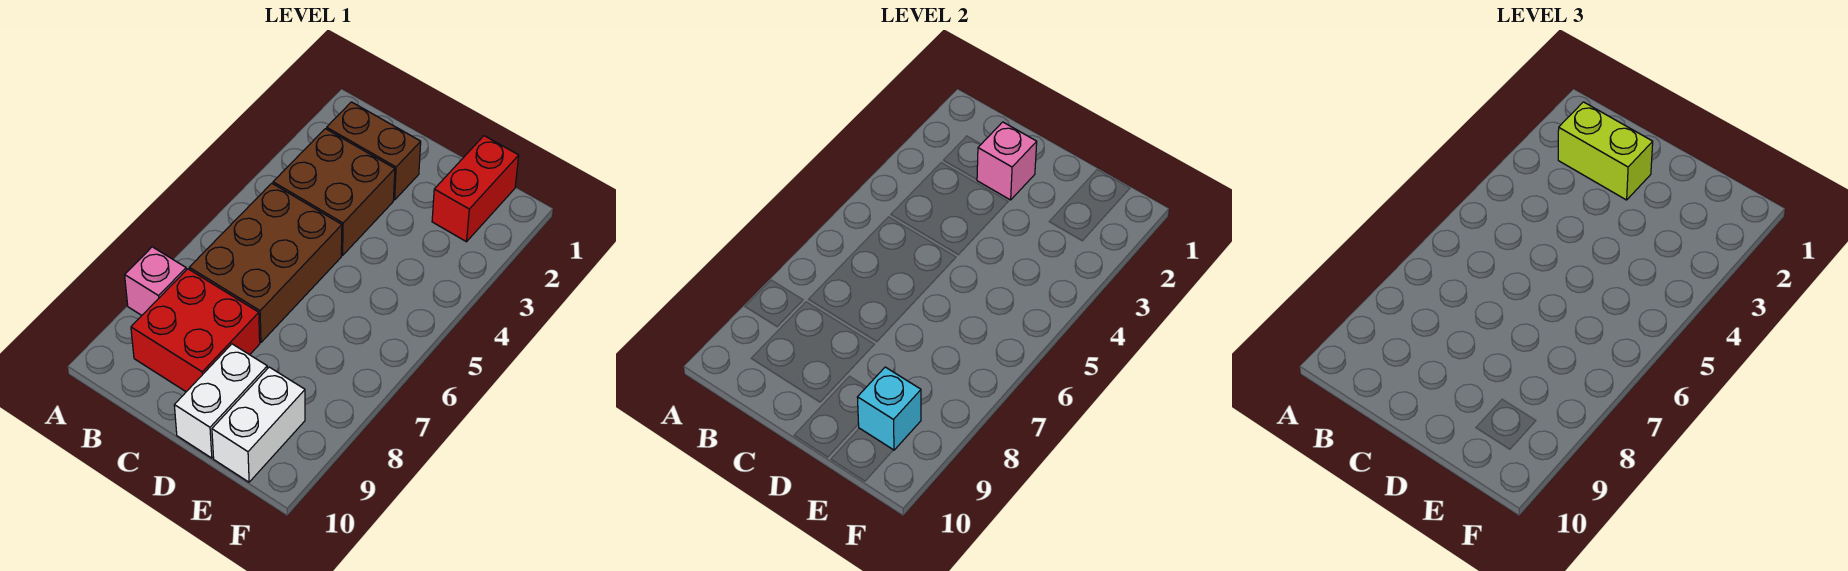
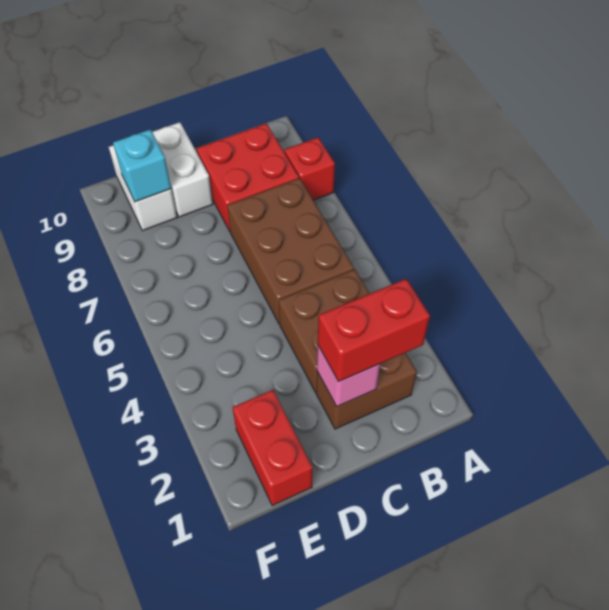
pink brick A8 level 1 -> red brick A8 level 1
lime brick B2:C2 level 3 -> red brick B2:C2 level 3

